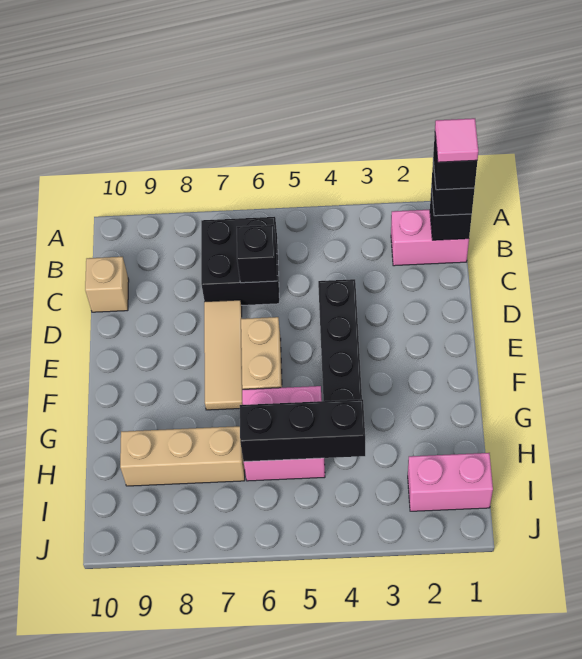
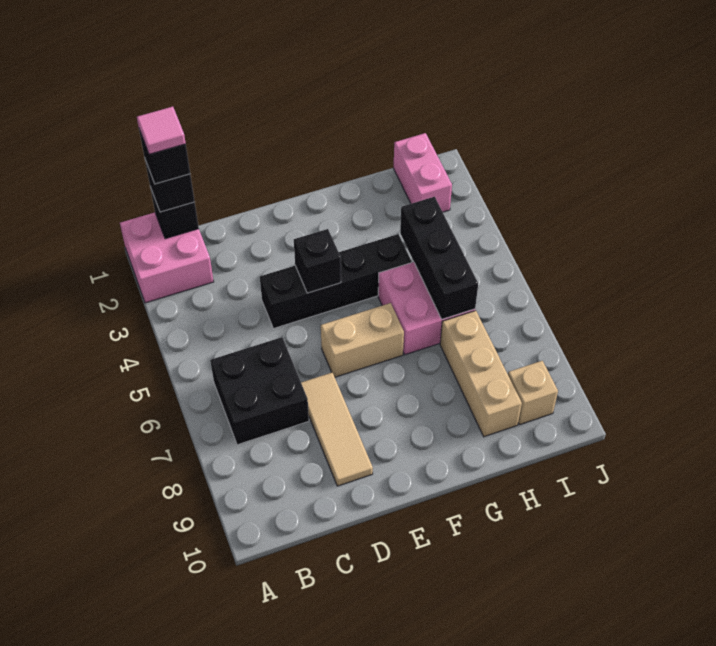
pink brick B1:B2 level 1 -> pink brick A1:B2 level 1
black brick C6 level 2 -> black brick E4 level 2
tan brick C10 level 1 -> tan brick I9 level 1
tan tile D7:F7 level 1 -> tan tile D7:D9 level 1

